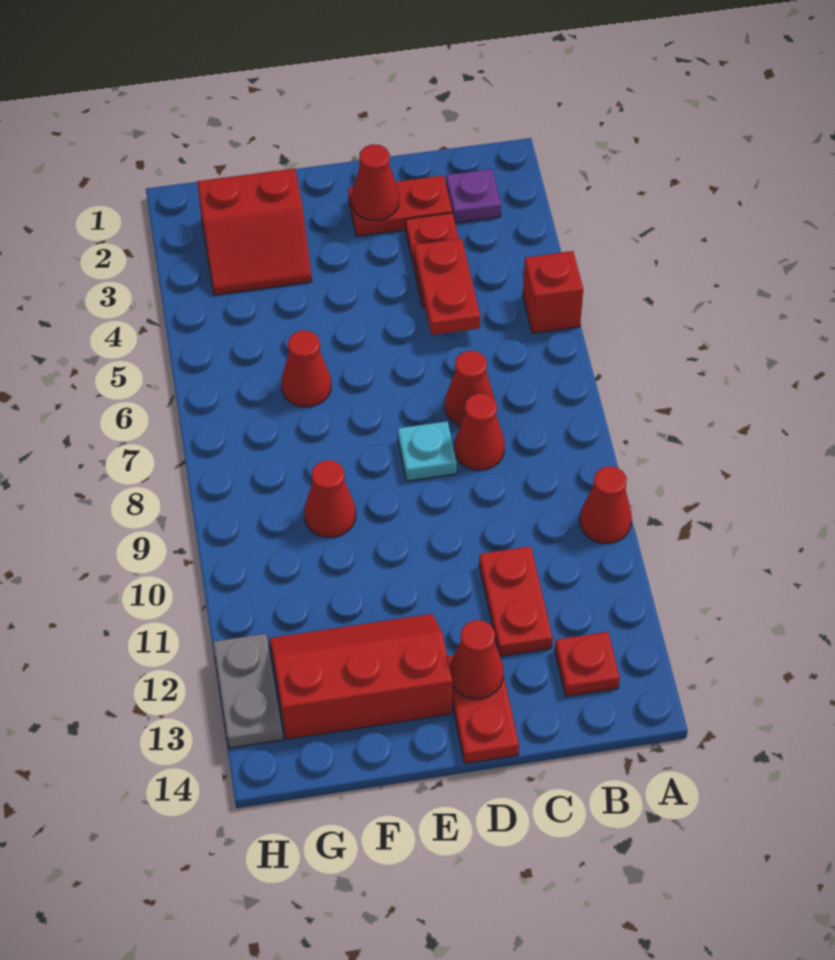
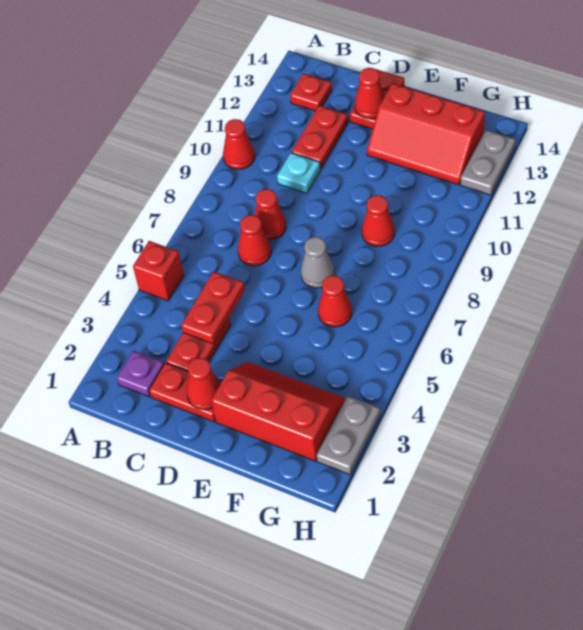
cyan plate D8 level 1 -> cyan plate C10 level 1
none -> grey cone E7 level 1
red slope F2:G3 level 1 top 2 -> red slope E2:G3 level 1 top 2
none -> grey plate H2:H3 level 1

